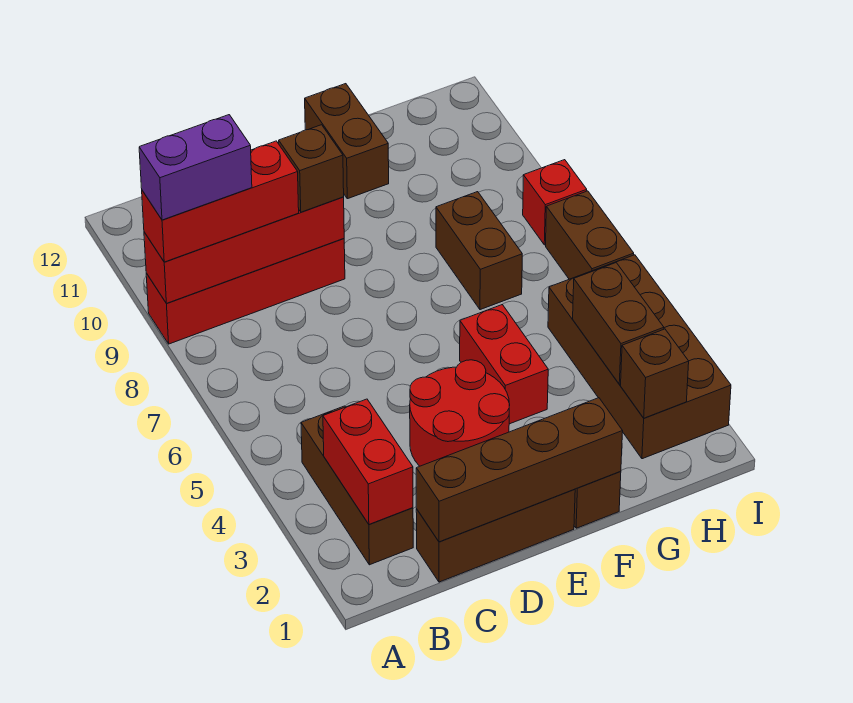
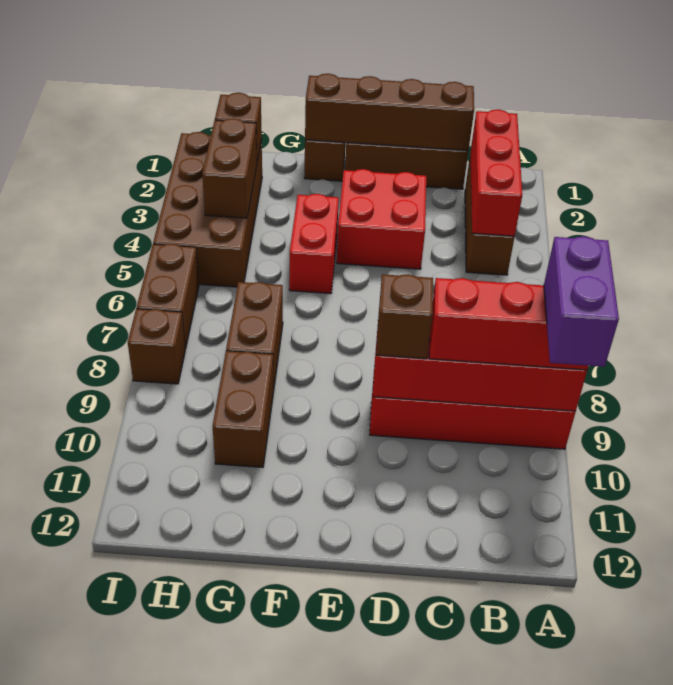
purple brick A9:B9 level 4 -> purple brick A9:A10 level 4
red brick B2:B3 level 2 -> red brick B2:B4 level 2
red round brick D3:E4 level 1 -> red brick D3:E4 level 1
brown brick F11:F12 level 1 -> brown brick G9:G10 level 1
red brick I8 level 1 -> brown brick I8 level 1

